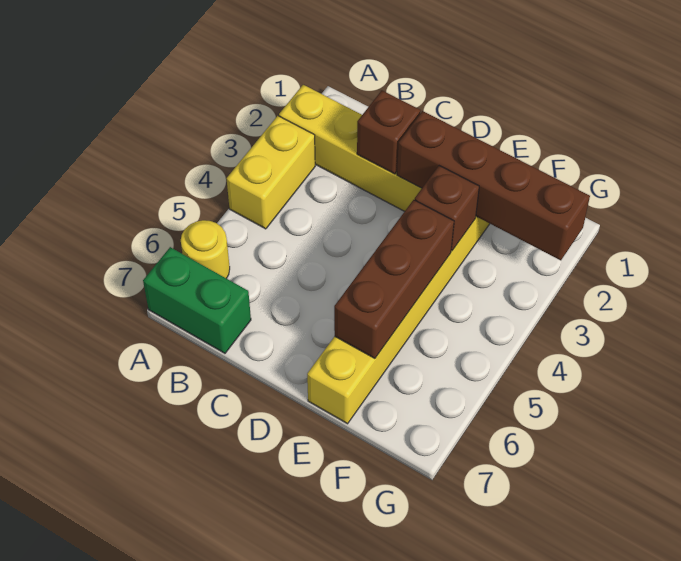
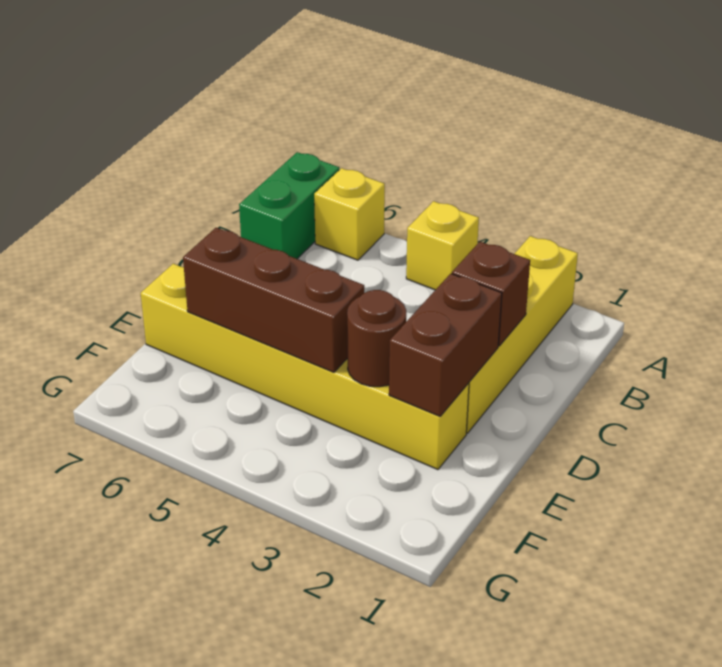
yellow brick A3:A4 level 1 -> yellow brick A4 level 1
yellow round brick A6 level 1 -> yellow brick A6 level 1
brown brick D2:G2 level 2 -> brown brick D2:E2 level 2
brown brick E3 level 2 -> brown round brick E3 level 2

